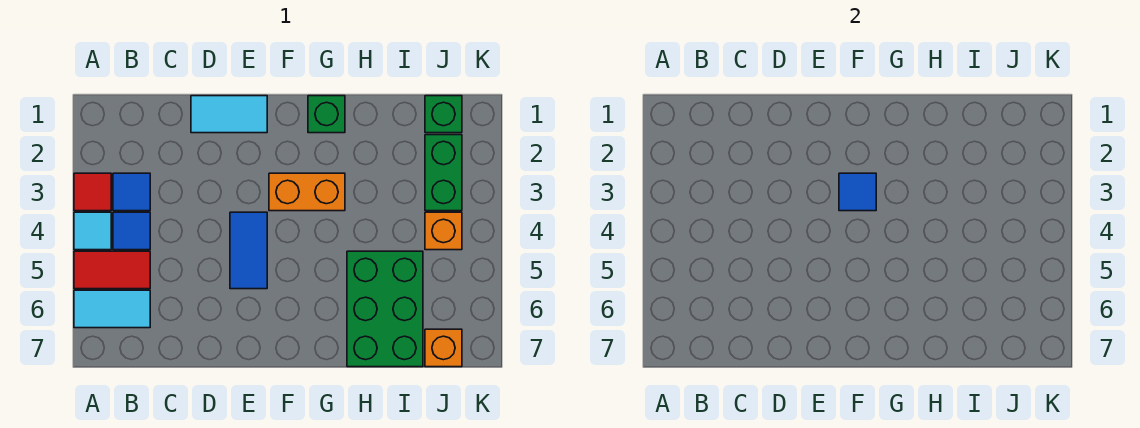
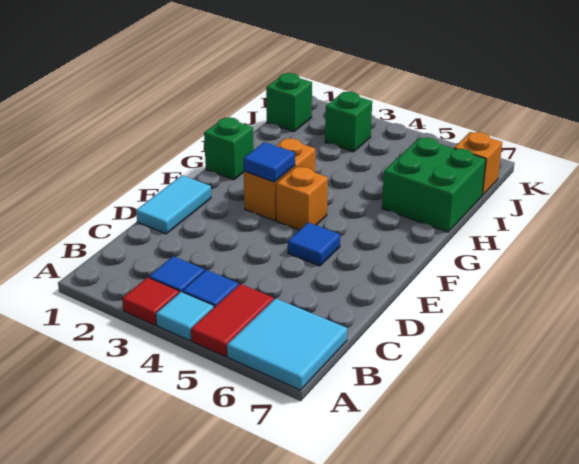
cyan tile A6:B6 level 1 -> cyan tile A6:B7 level 1
blue tile E4:E5 level 1 -> blue tile E5 level 1
green brick H5:I7 level 1 -> green brick H6:I7 level 1
green brick J2:J3 level 1 -> green brick J3 level 1
orange brick J4 level 1 -> orange brick F4 level 1

